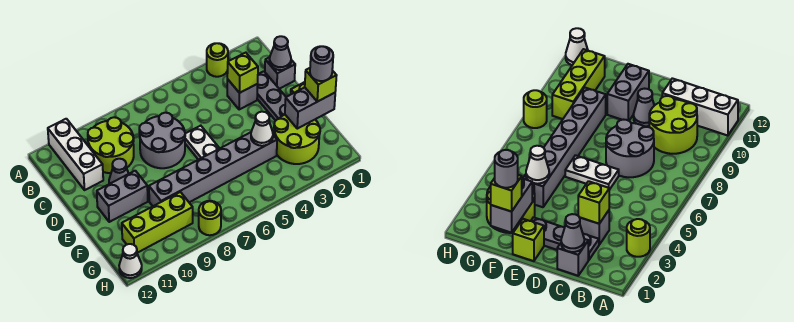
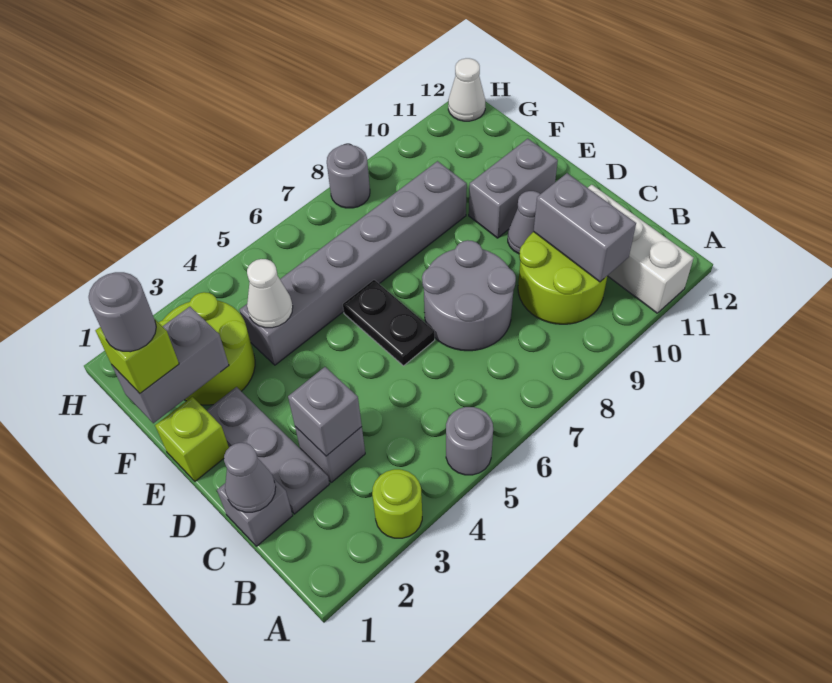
none -> grey round brick A5 level 1
none -> grey brick B10:C10 level 2
lime brick C3 level 2 -> grey brick C3 level 2
white plate D6:E6 level 1 -> black plate D6:E6 level 1
lime brick G9:G11 level 1 -> none
lime round brick H8 level 1 -> grey round brick H8 level 1

